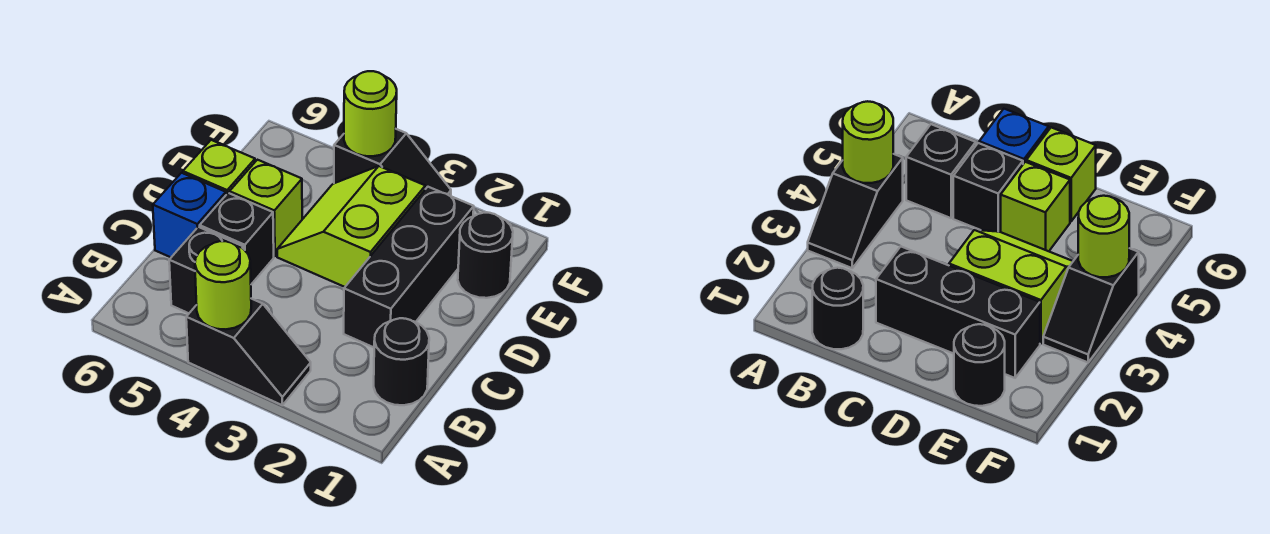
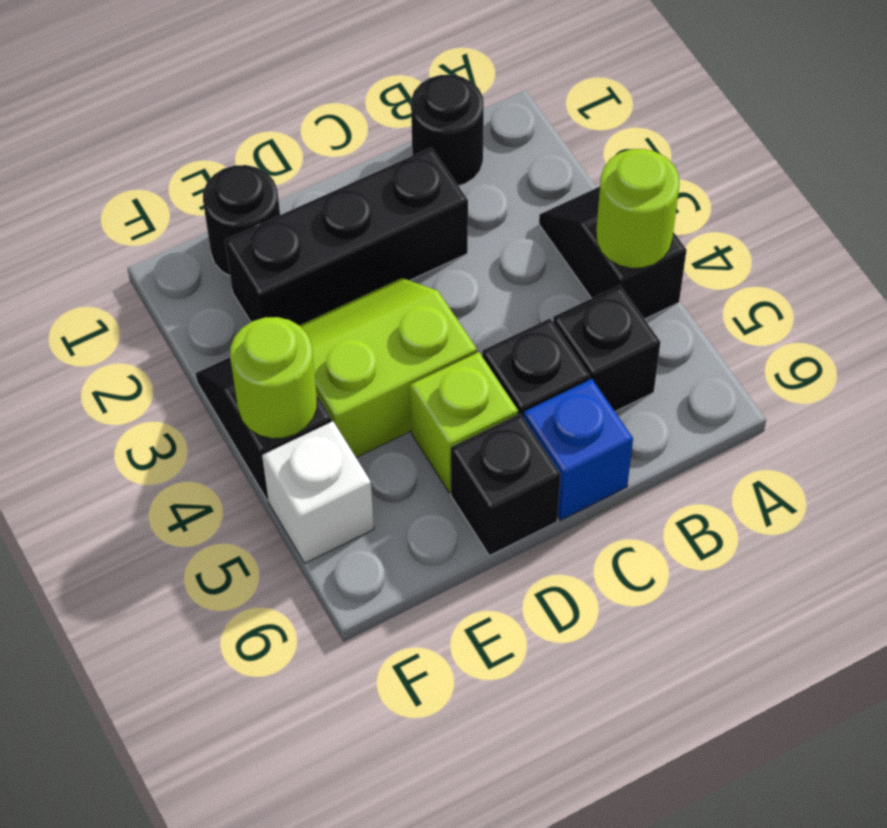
lime slope D3:E4 level 1 top 3 -> lime slope D3:E4 level 1 top 4
lime brick D6 level 1 -> black brick D6 level 1
none -> white brick F5 level 1

